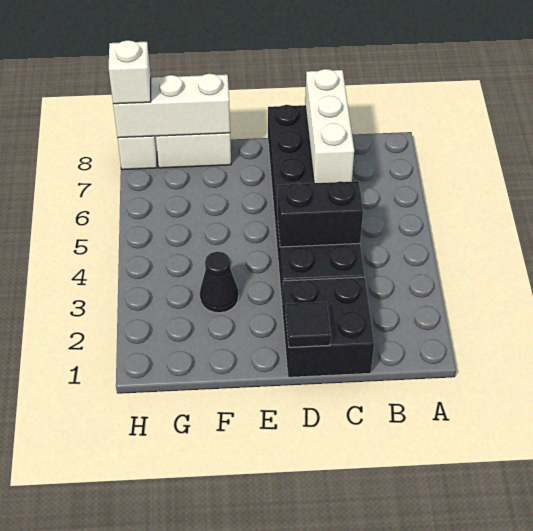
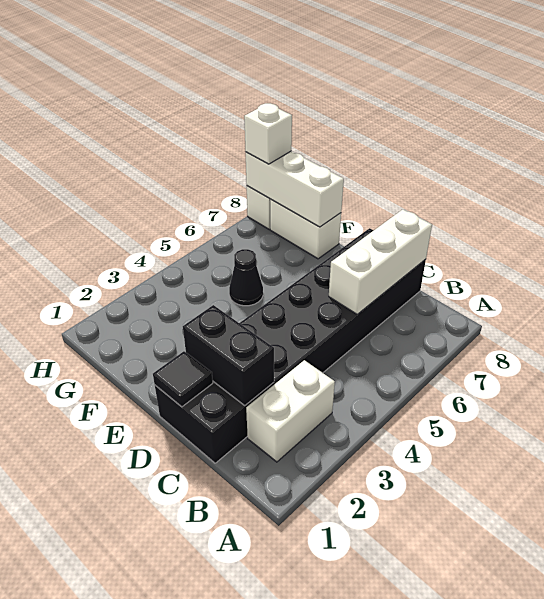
none -> white brick B2:B3 level 1
black brick C4:D4 level 2 -> black brick C2:D2 level 2
black cone F3 level 1 -> black cone F5 level 1

